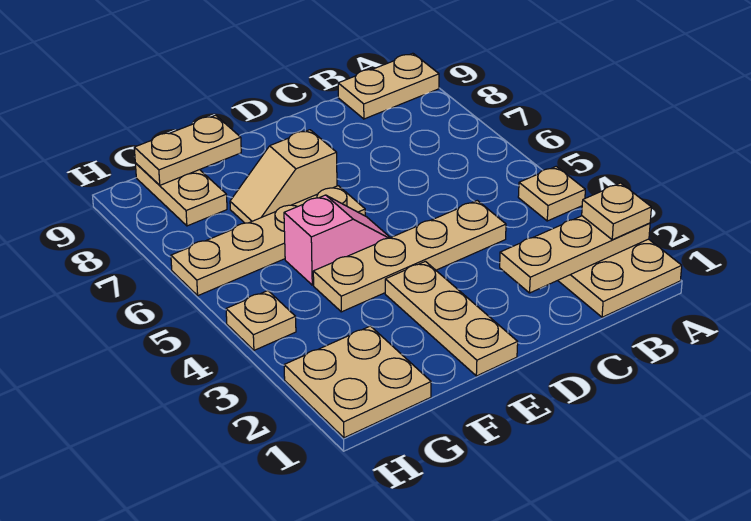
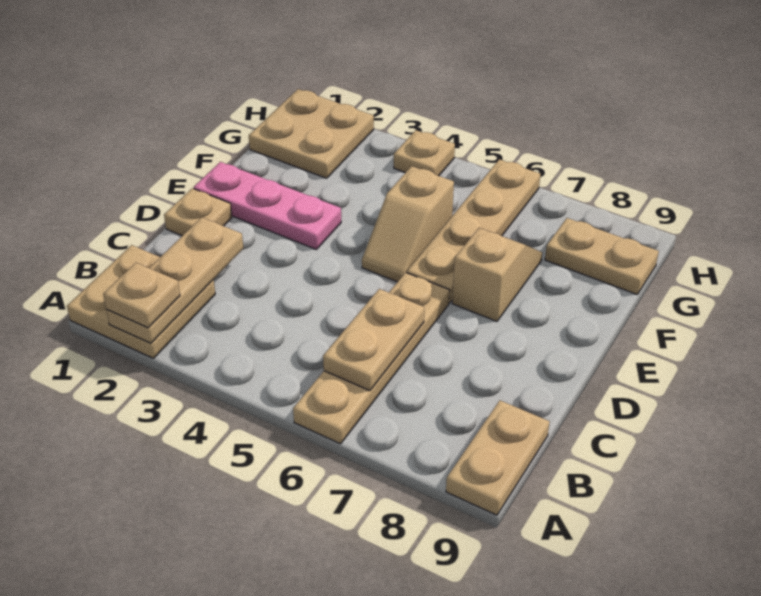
tan plate A4 level 1 -> tan plate D1 level 1
tan plate C4:F4 level 1 -> tan plate A6:D6 level 1
tan plate E1:E3 level 1 -> pink plate E1:E3 level 1
pink slope E5:F5 level 1 top F -> tan slope E5:F5 level 1 top F
tan plate F9:G9 level 2 -> tan plate B6:C6 level 2

